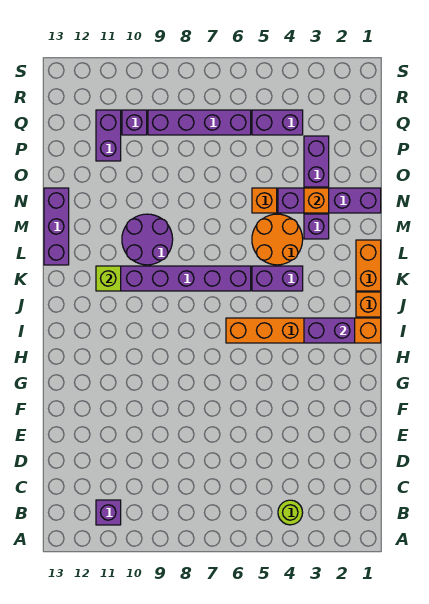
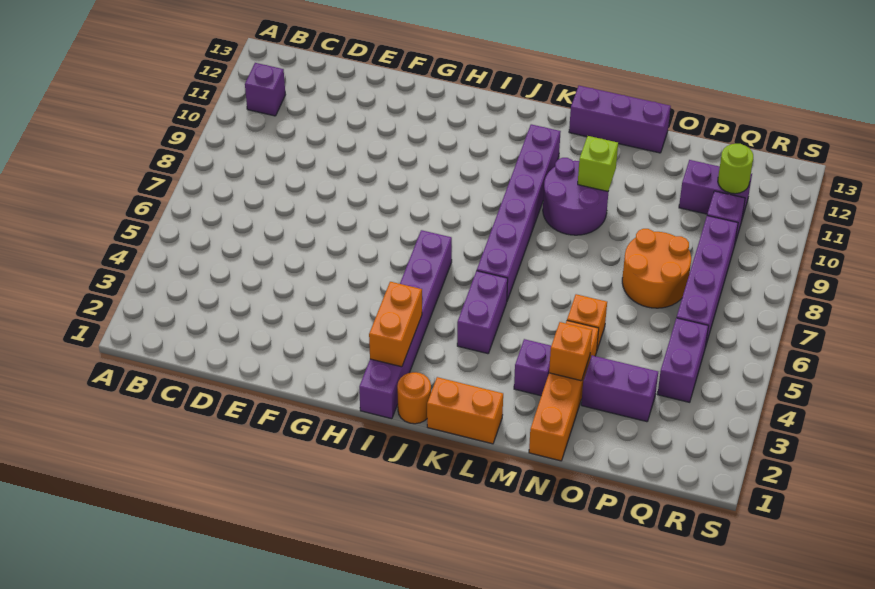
lime round brick B4 level 1 -> lime round brick Q11 level 2
orange brick I1:I6 level 1 -> purple brick I1:I6 level 1
purple brick I2:I3 level 2 -> orange brick I2:I3 level 2
orange brick J1 level 1 -> orange round brick J1 level 1
lime brick K11 level 2 -> lime brick M10 level 2
orange round brick L4:M5 level 1 -> orange round brick O7:P8 level 1
purple brick N1:N4 level 1 -> orange brick N1:N4 level 1

